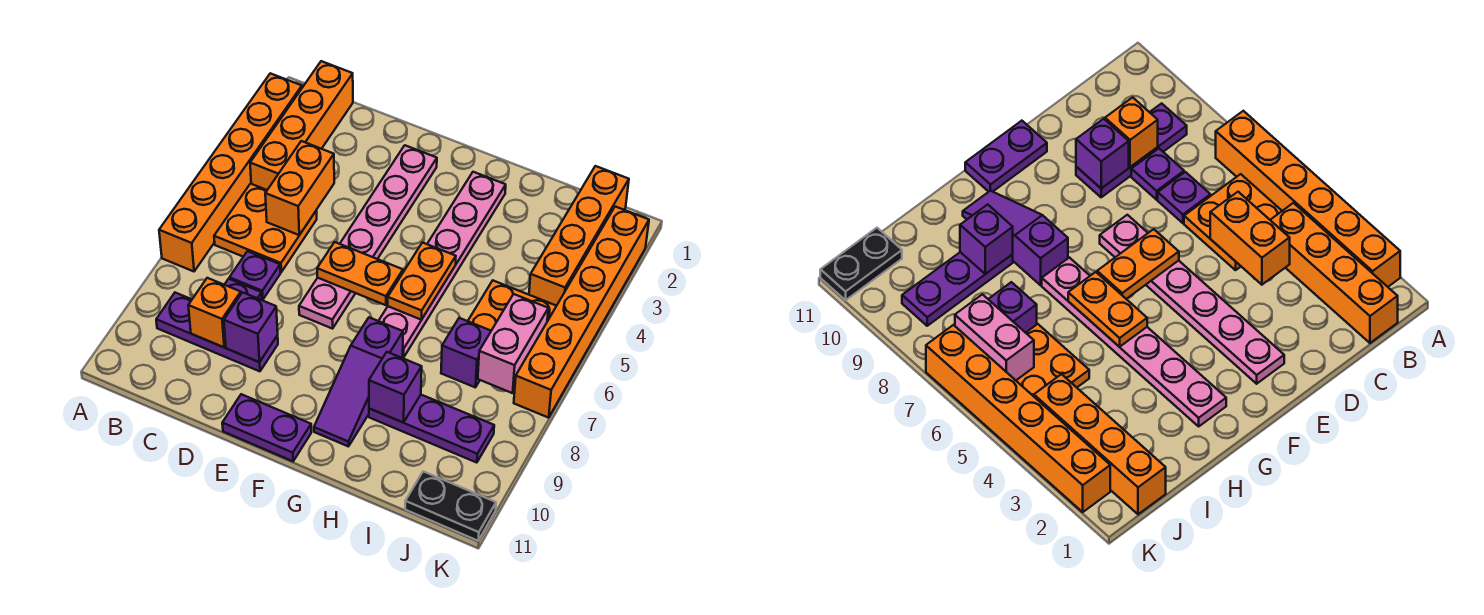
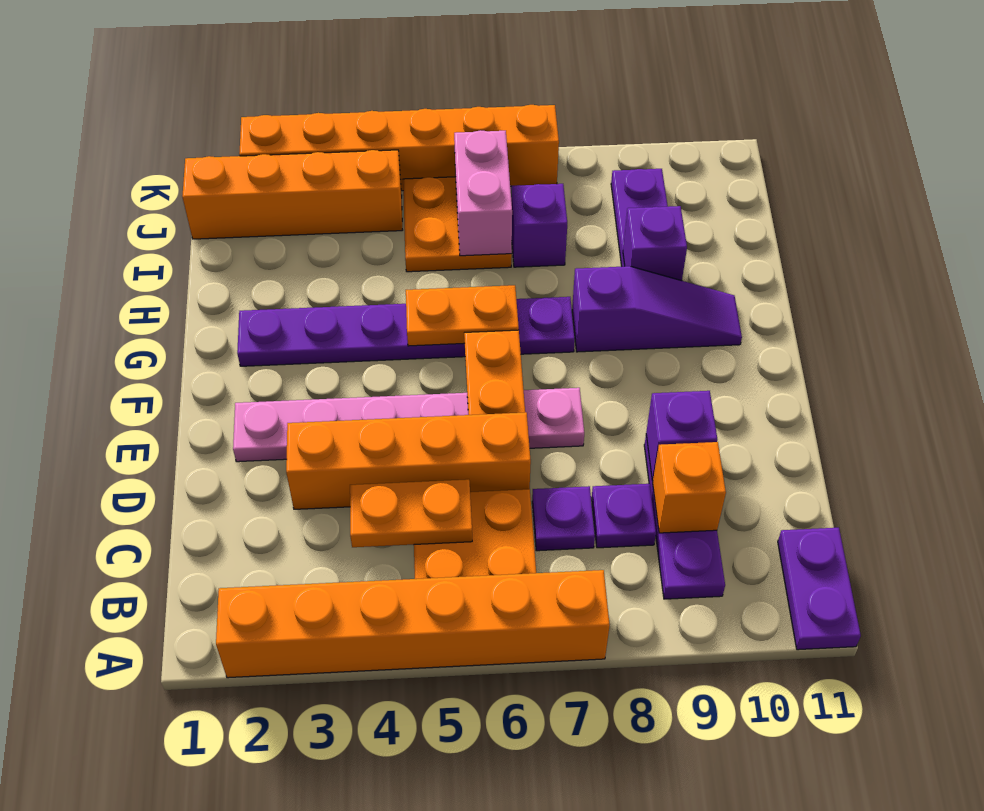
orange brick B1:B4 level 1 -> orange brick D3:D6 level 1
orange brick C4:C5 level 2 -> orange plate C4:C5 level 2
purple plate E11:F11 level 1 -> purple plate A11:B11 level 1
pink plate G2:G7 level 1 -> purple plate G2:G7 level 1
pink brick J6:J7 level 2 -> pink brick I6:J6 level 2
black plate J11:K11 level 1 -> none

